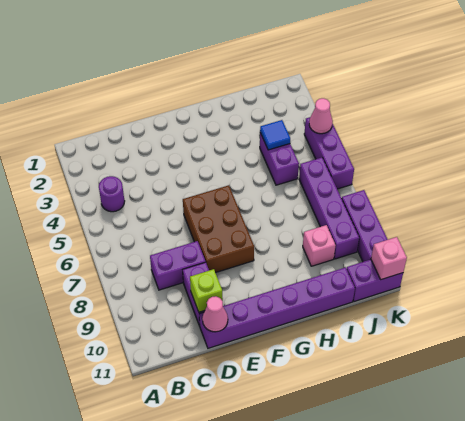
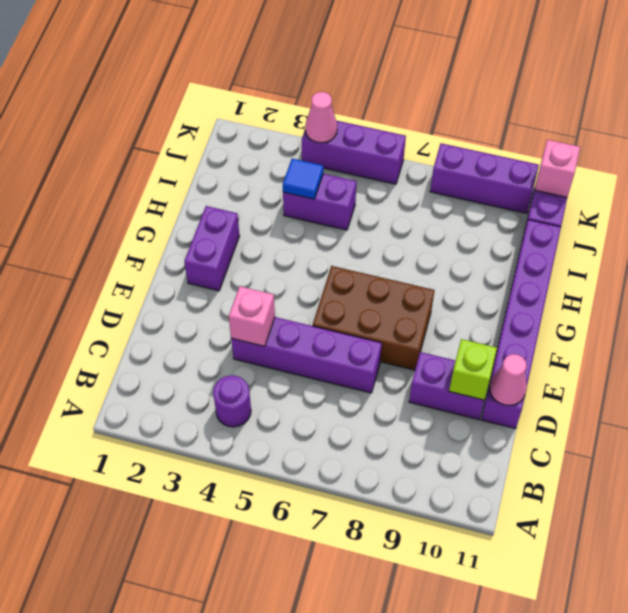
purple brick C8:D8 level 1 -> purple brick F2:G2 level 1
pink brick I9 level 1 -> pink brick D4 level 2
purple brick J6:J9 level 1 -> purple brick D4:D7 level 1

